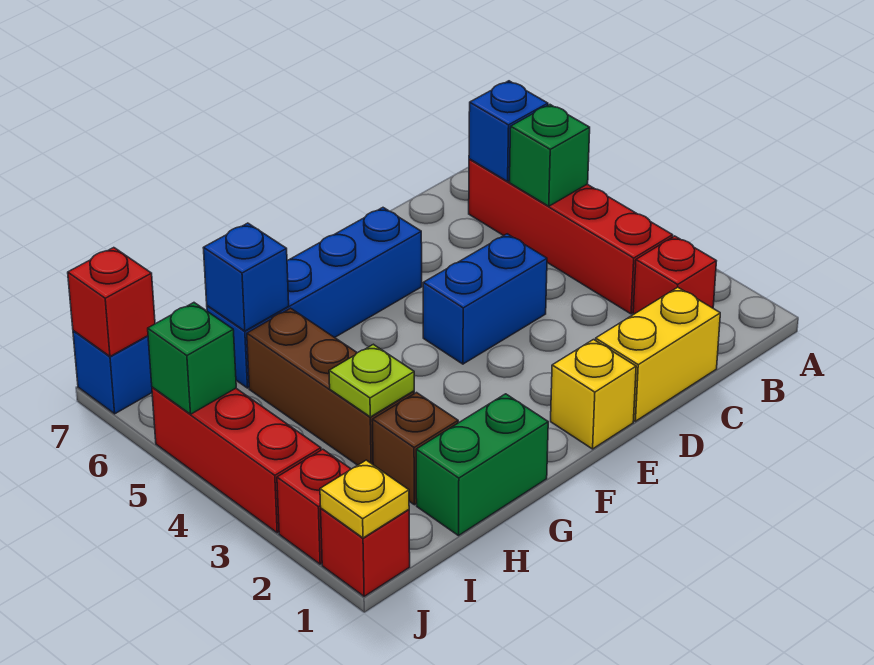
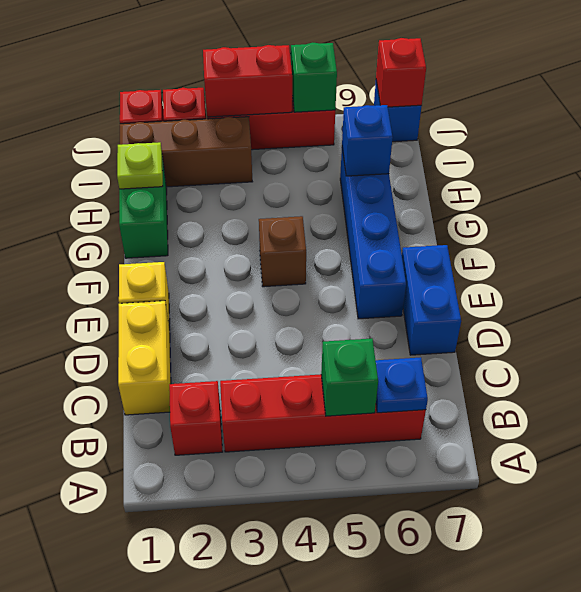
blue brick B6 level 2 -> blue plate B6 level 2
blue brick D4:E4 level 1 -> blue brick D7:E7 level 1
brown brick H2 level 1 -> brown brick F4 level 1
brown brick H3:H5 level 1 -> brown brick I1:I3 level 1
lime plate H3 level 2 -> lime plate H1 level 2
yellow plate J1 level 2 -> none
none -> red brick J3:J4 level 2

